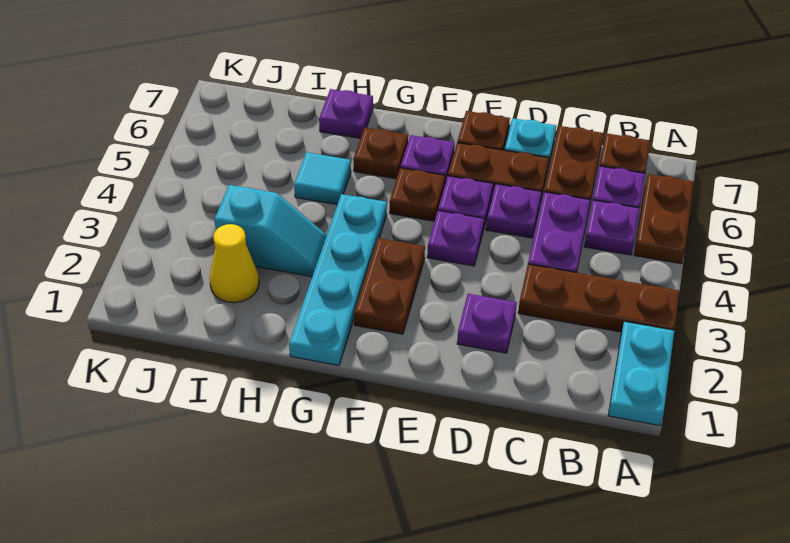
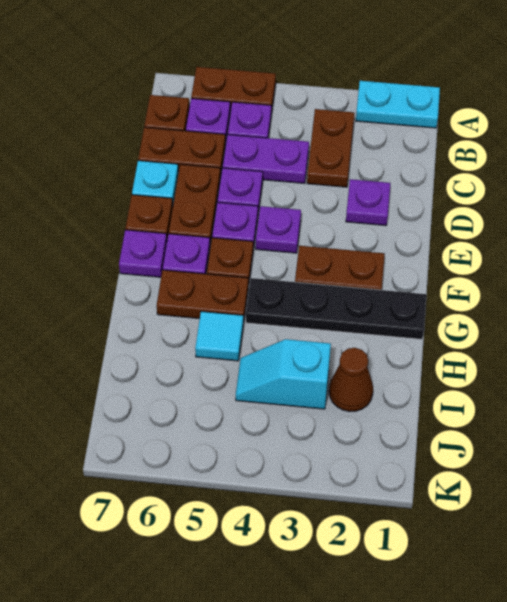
brown plate A3:C3 level 1 -> brown plate B3:C3 level 1
cyan plate G1:G4 level 1 -> black plate G1:G4 level 1
brown plate G6 level 1 -> brown plate G5:G6 level 1
cyan slope H3:I3 level 1 top I -> cyan slope I3:I4 level 1 top 3
purple plate H7 level 1 -> purple plate F7 level 1
yellow cone I2 level 1 -> brown cone I2 level 1

